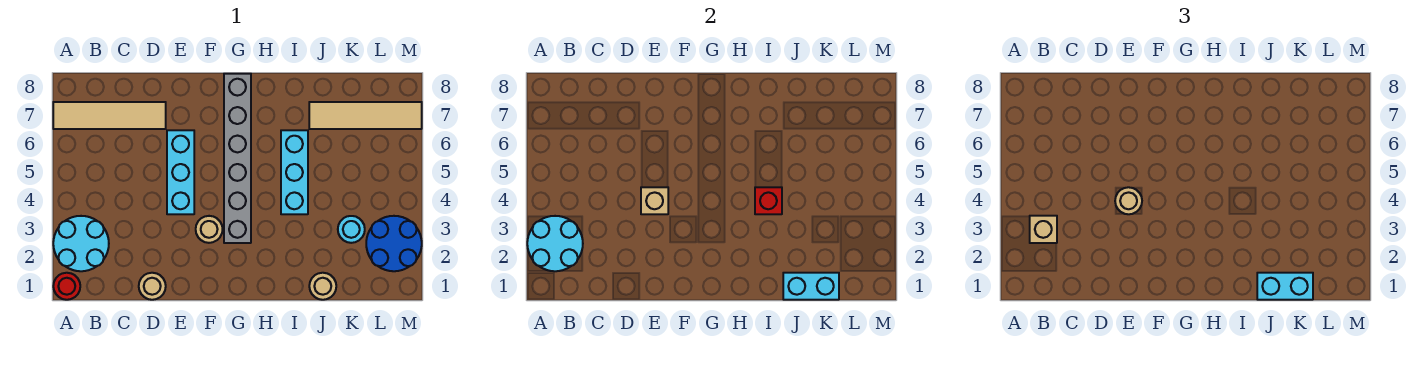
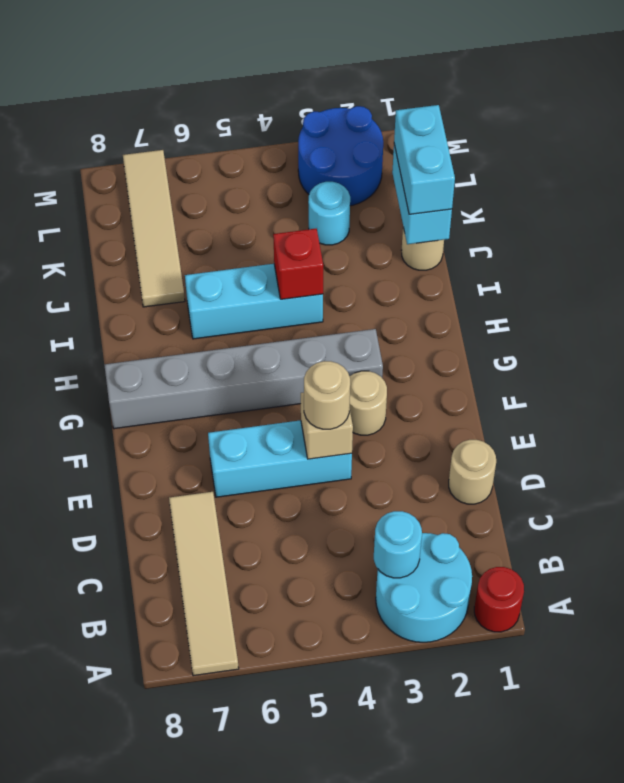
cyan round brick A2:B3 level 2 -> cyan round brick B3 level 2
tan brick B3 level 3 -> none

